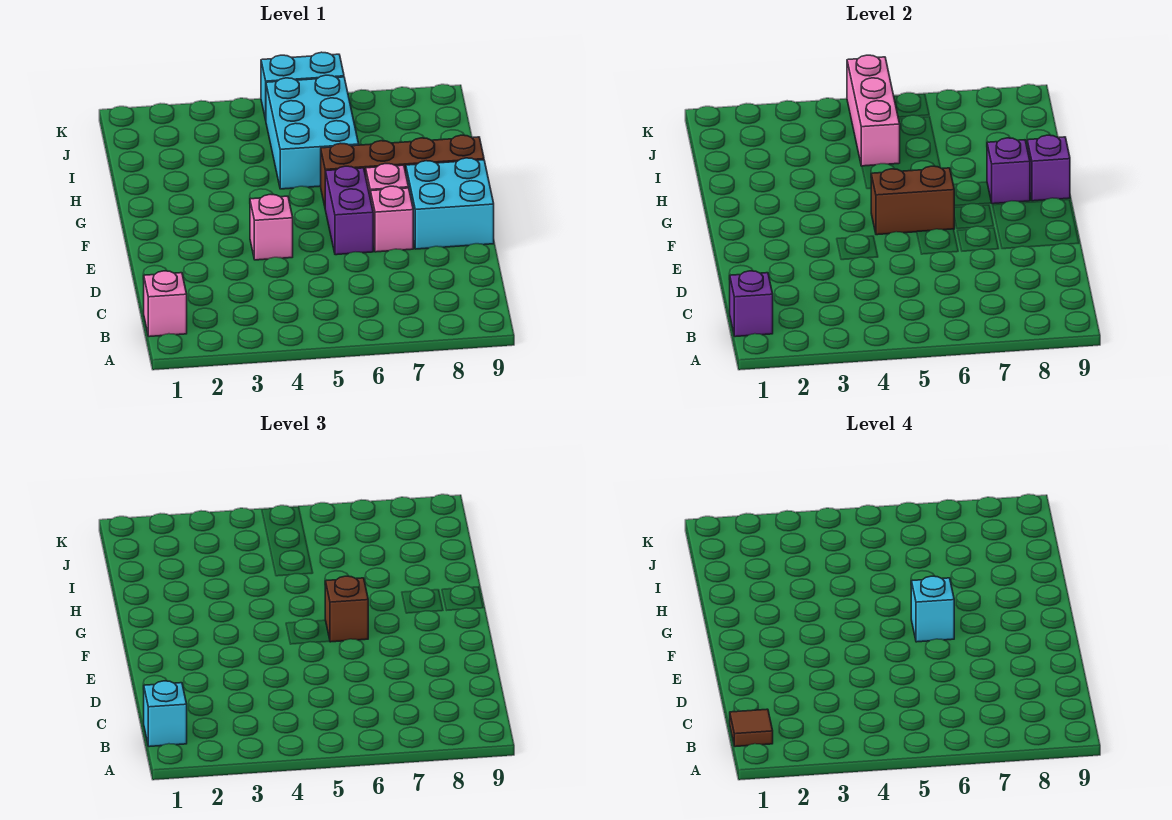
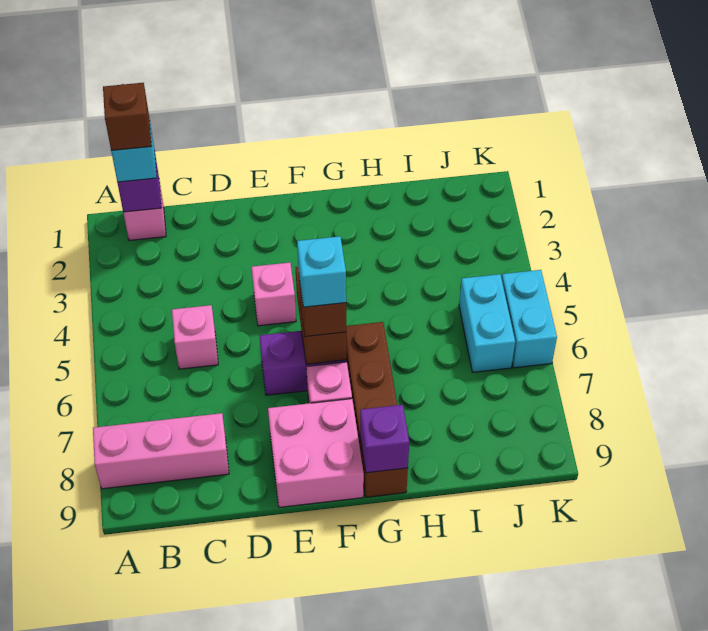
brown tile B1 level 4 -> brown brick B1 level 4
pink brick E7 level 1 -> pink brick C5 level 1
cyan brick E8:F9 level 1 -> pink brick E8:F9 level 1
purple brick G8 level 2 -> none
cyan brick H5:J6 level 1 -> cyan brick J5:J6 level 1
pink brick I5:K5 level 2 -> pink brick A8:C8 level 1

